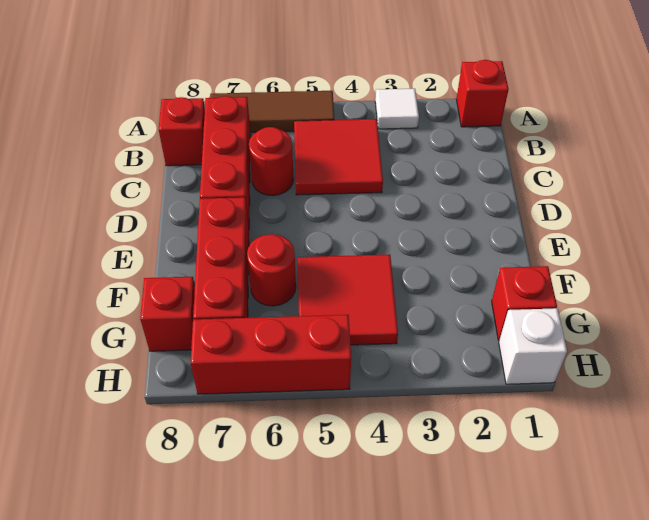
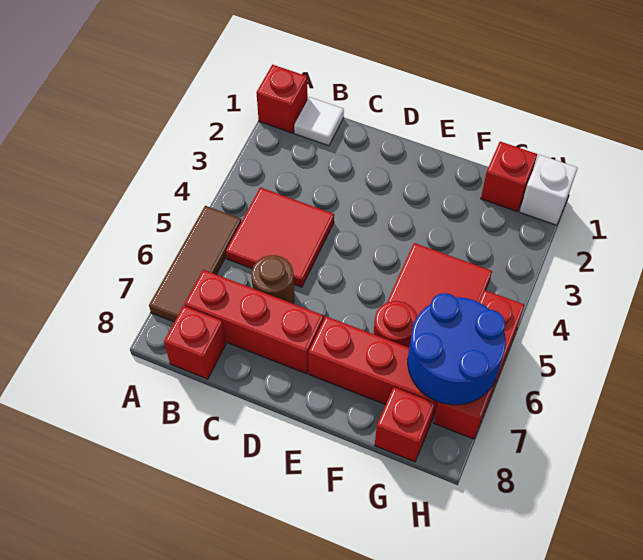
white tile A3 level 1 -> white tile B1 level 1
red round brick C6 level 1 -> brown round brick C6 level 1
none -> blue round brick G6:H7 level 2

